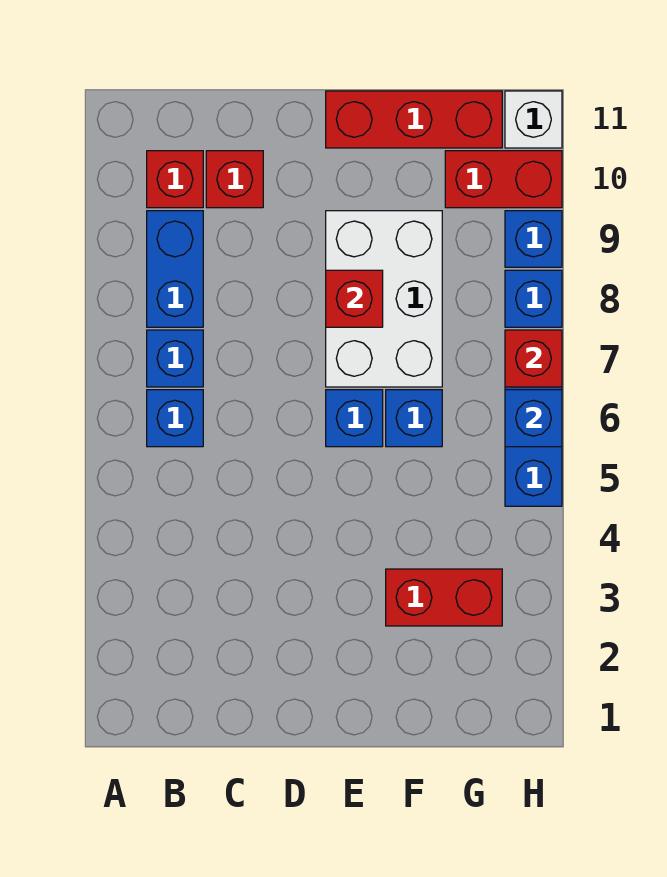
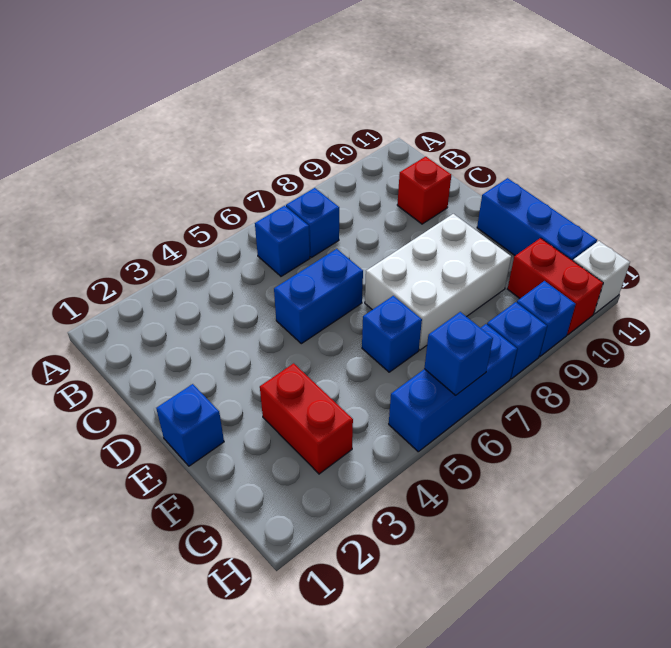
blue brick B8:B9 level 1 -> blue brick D5:D6 level 1
red brick B10 level 1 -> none
blue brick E6 level 1 -> blue brick E1 level 1
red brick E8 level 2 -> none
red brick E11:G11 level 1 -> blue brick E11:G11 level 1
red brick H7 level 2 -> none

